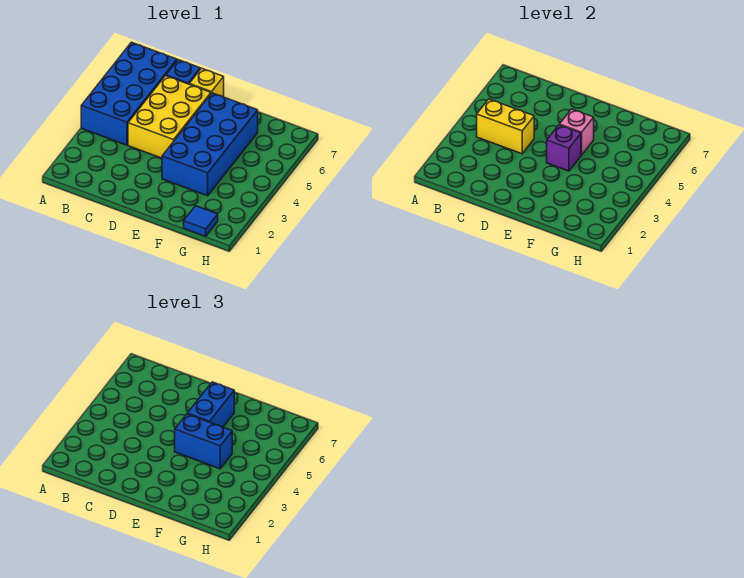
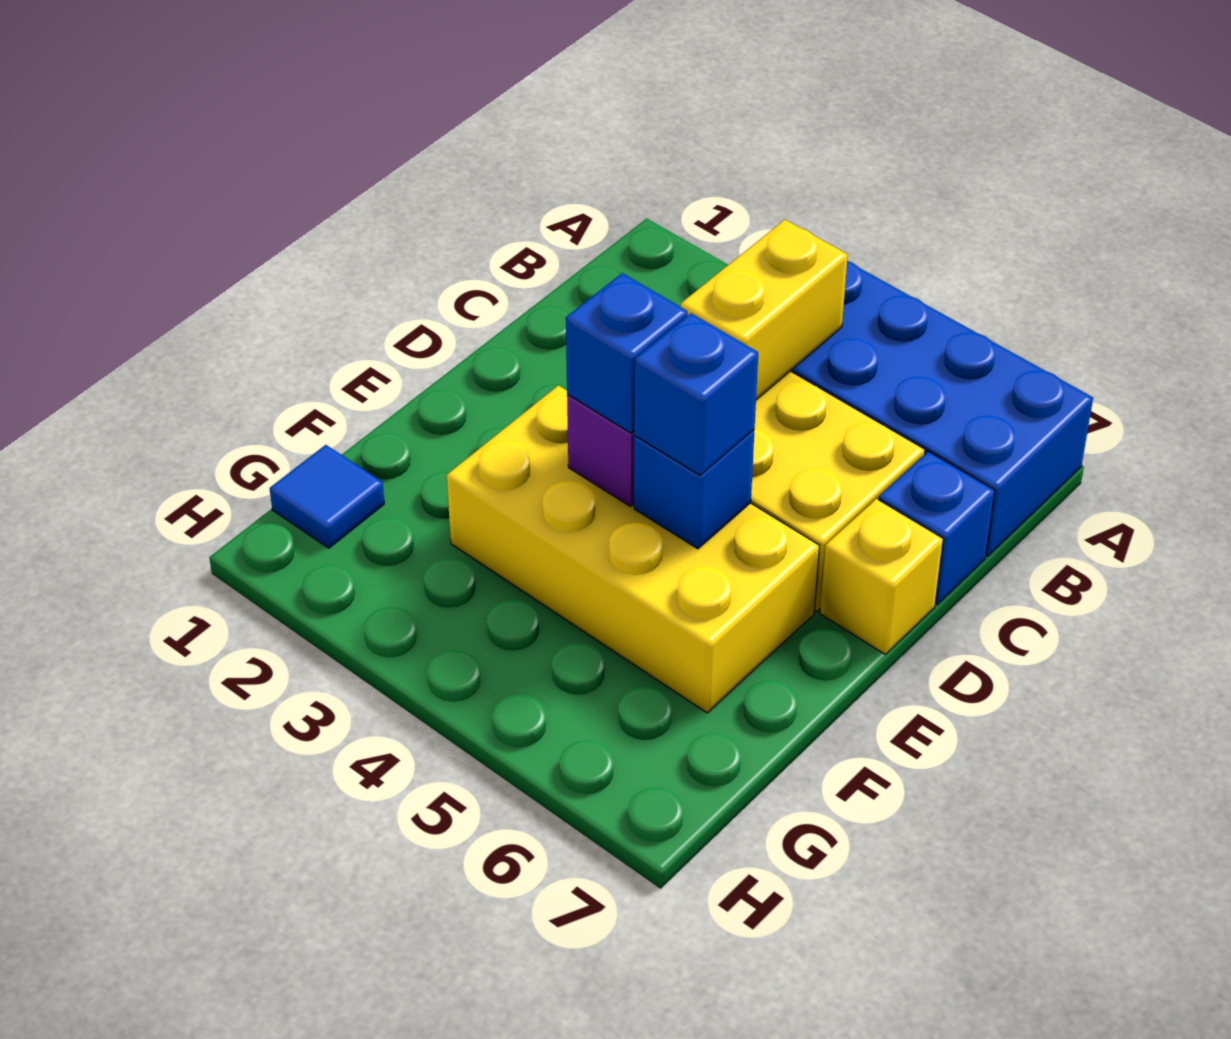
blue brick E3:F6 level 1 -> yellow brick E3:F6 level 1
blue brick E4:F4 level 3 -> blue brick E4 level 3
pink brick E5 level 2 -> blue brick E5 level 2
blue brick E5:E6 level 3 -> blue brick E5 level 3

